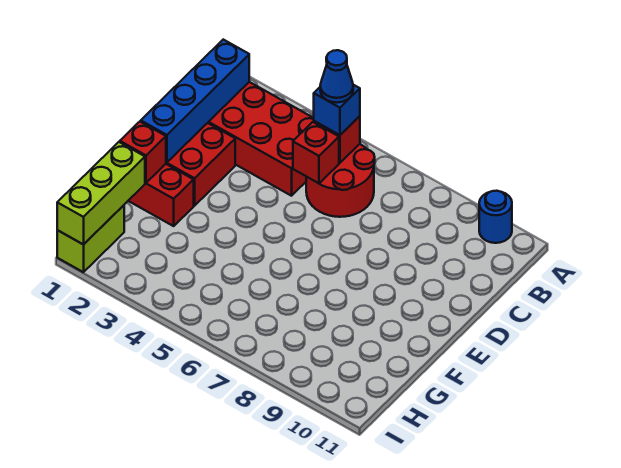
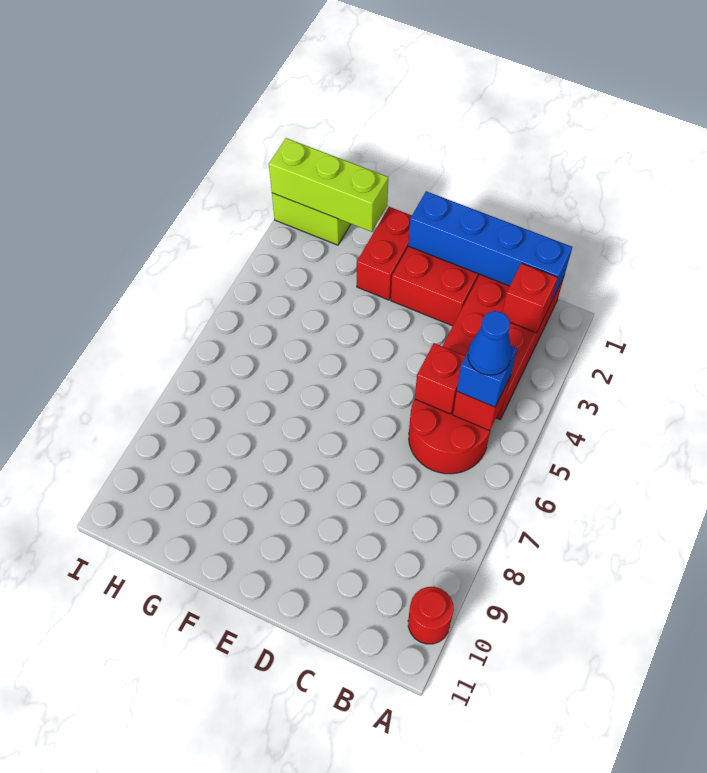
blue round brick A10 level 1 -> red round brick A10 level 1
red brick F1 level 2 -> red brick B2 level 2

